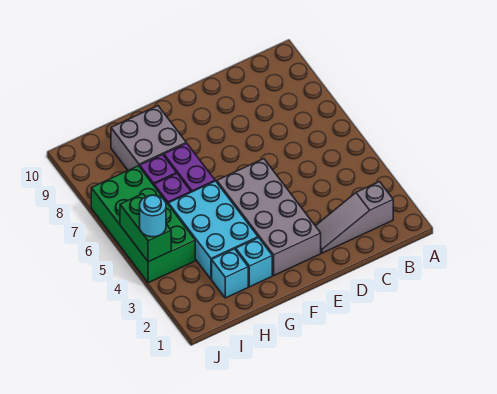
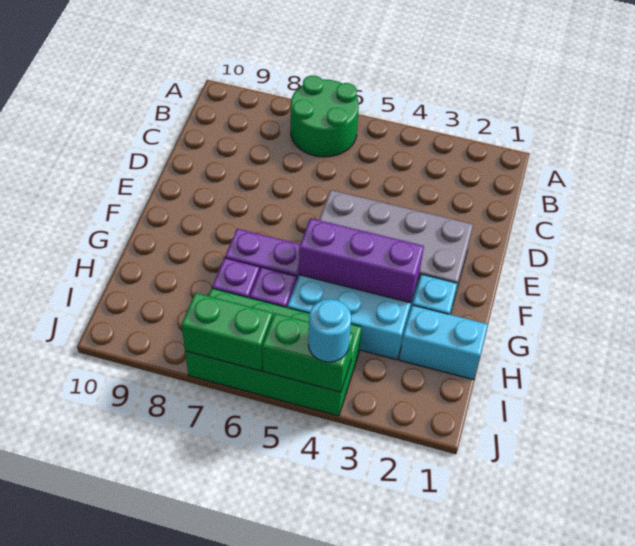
none -> green round brick A6:B7 level 1
grey slope B2:D2 level 1 top B -> none
none -> purple brick G3:G5 level 2
grey brick G8:H9 level 1 -> none
cyan brick H2 level 1 -> cyan brick H1:H2 level 1
none -> green brick J6:J7 level 2

